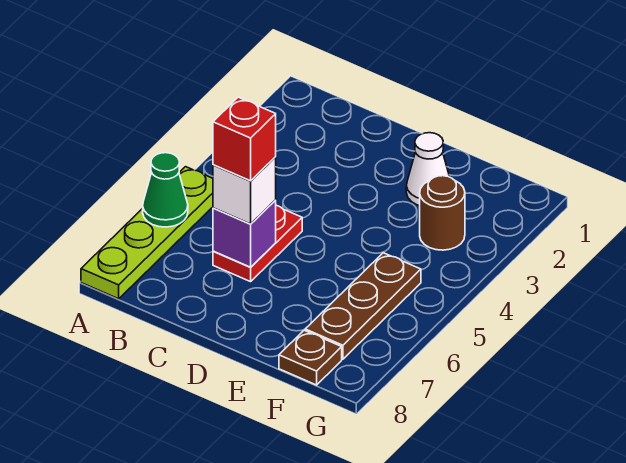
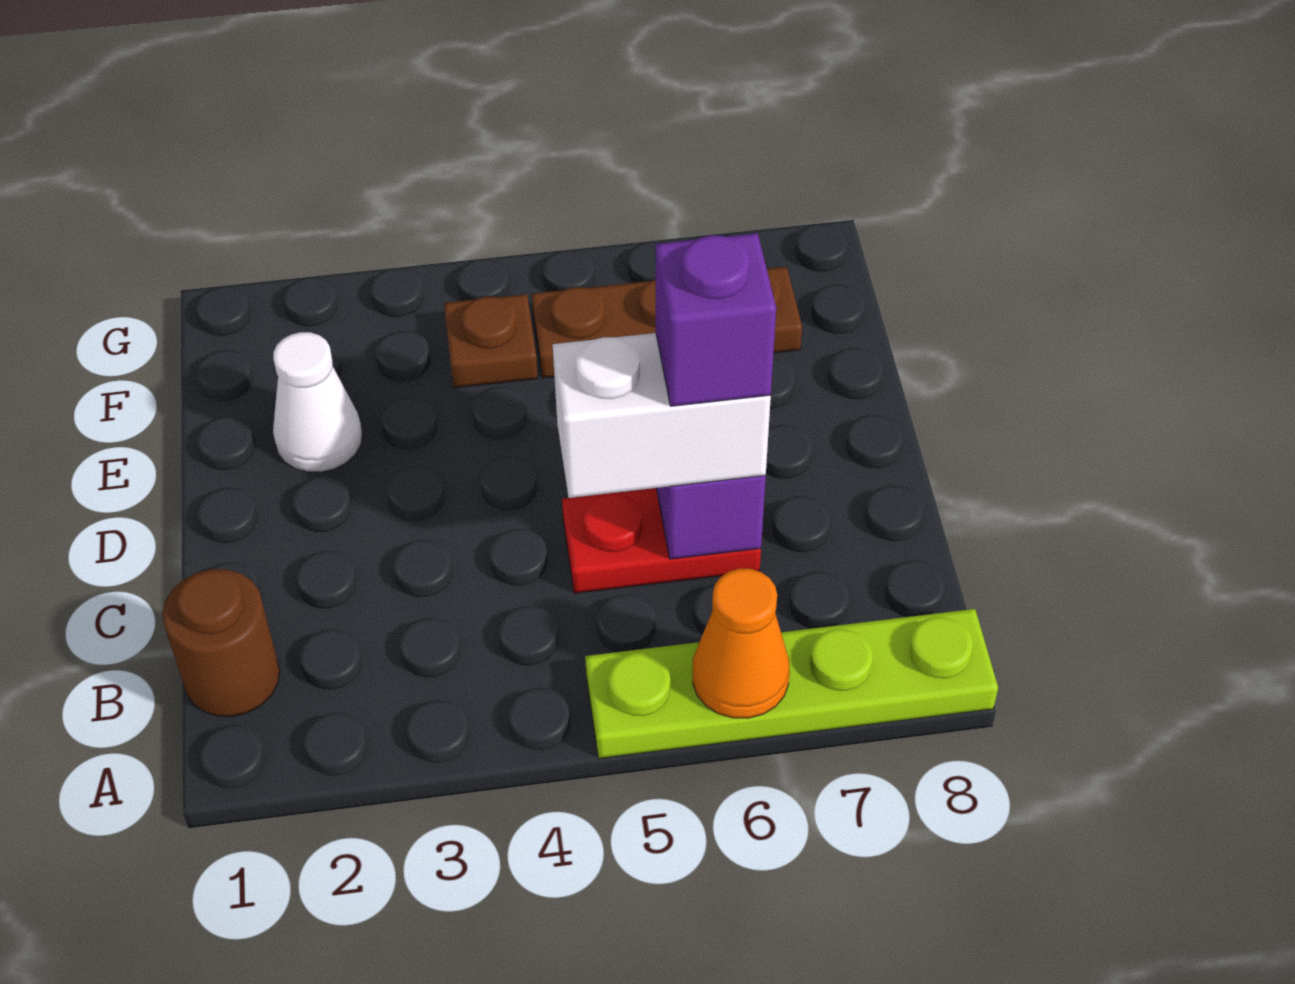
green cone A6 level 2 -> orange cone A6 level 2
white brick C6 level 3 -> white brick C5:C6 level 3
red brick C6 level 4 -> purple brick C6 level 4
brown round brick F3 level 1 -> brown round brick B1 level 1
brown plate F8 level 1 -> brown plate F4 level 1

